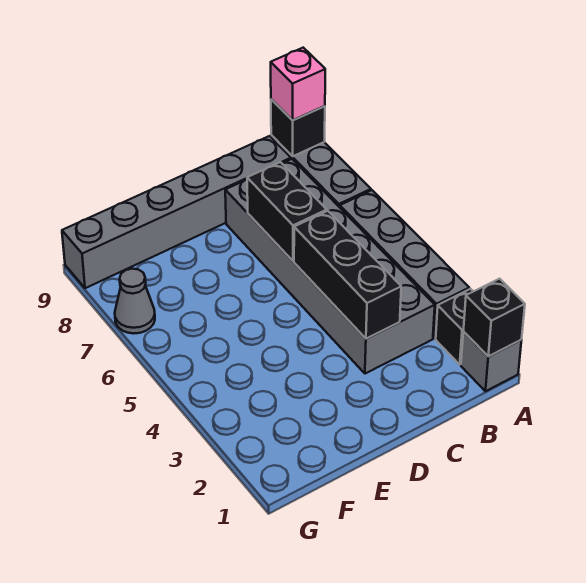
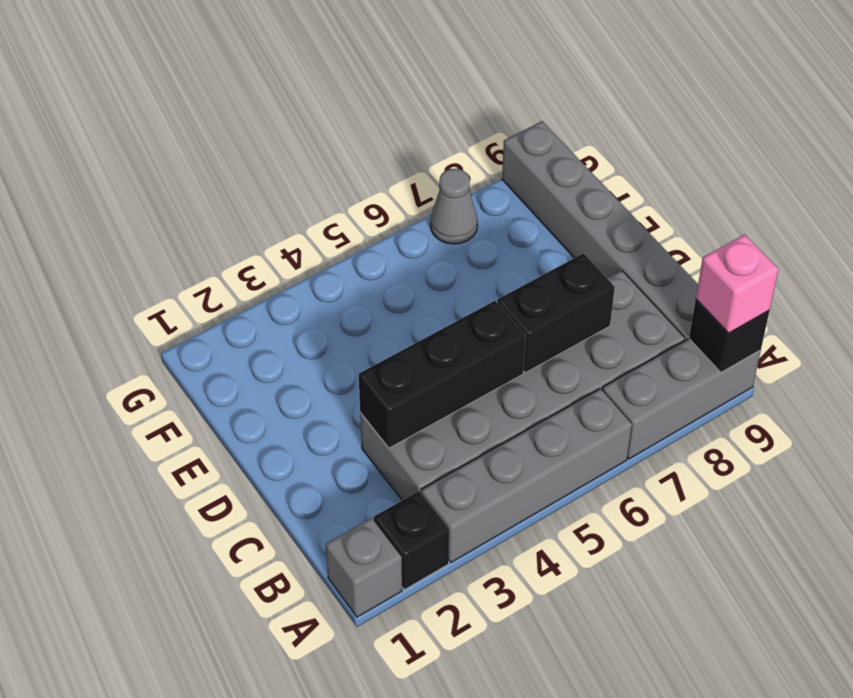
black brick A1 level 2 -> none

